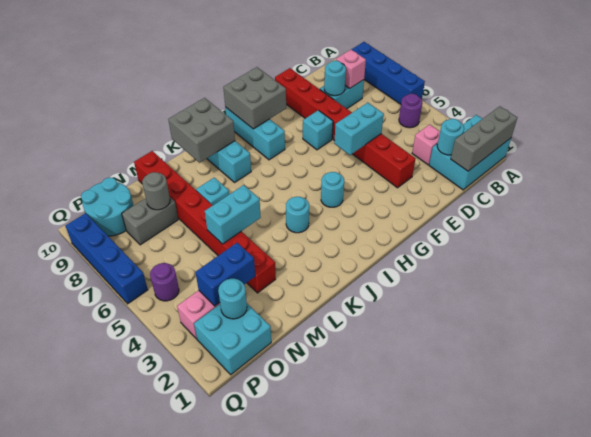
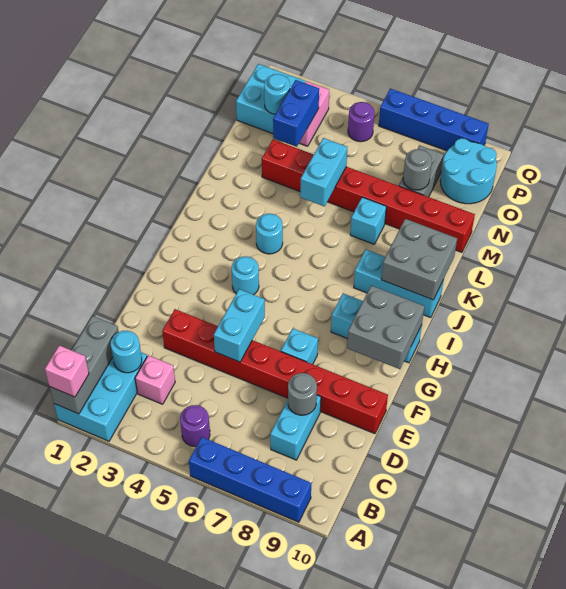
pink brick C8 level 2 -> pink brick A1 level 3
cyan round brick D8 level 2 -> grey round brick D8 level 2

